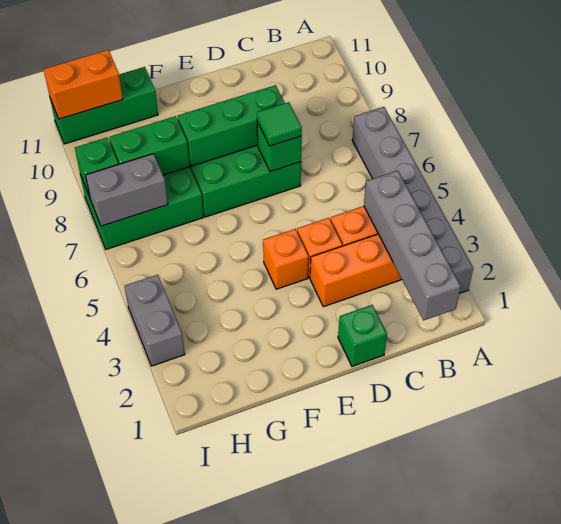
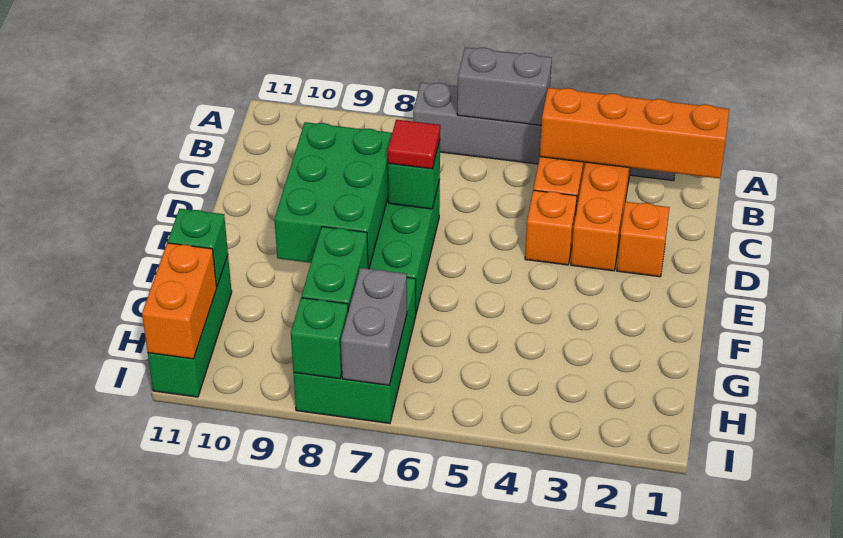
grey brick B1:B4 level 2 -> orange brick B1:B4 level 2
green brick D1 level 1 -> green brick G11 level 2
green tile D7 level 3 -> red tile D7 level 3
green brick D8:F8 level 2 -> green brick D8:F9 level 2
orange brick E4 level 1 -> orange brick D2 level 1
grey brick I3:I4 level 1 -> grey brick A5:A6 level 2

